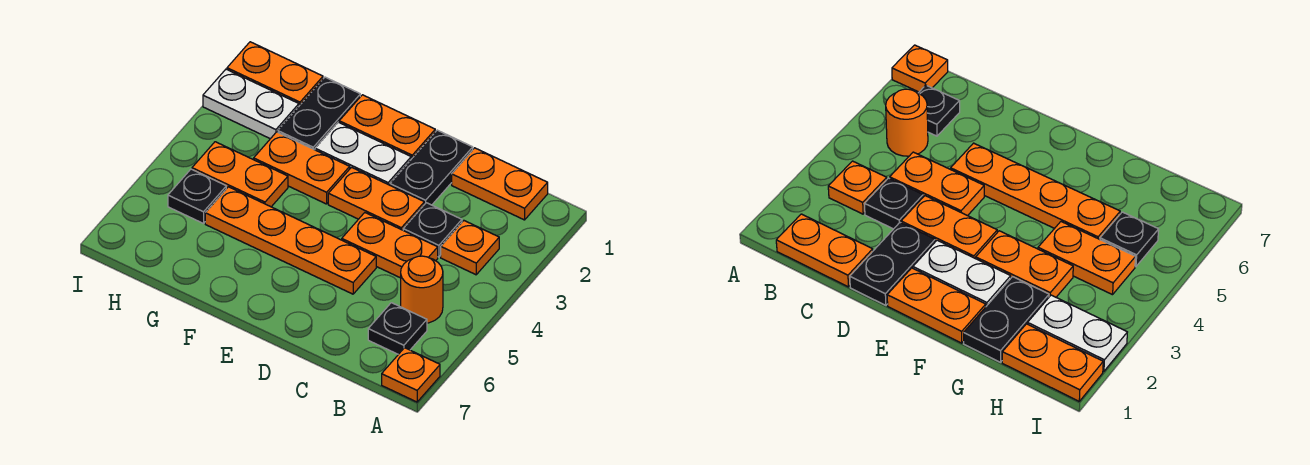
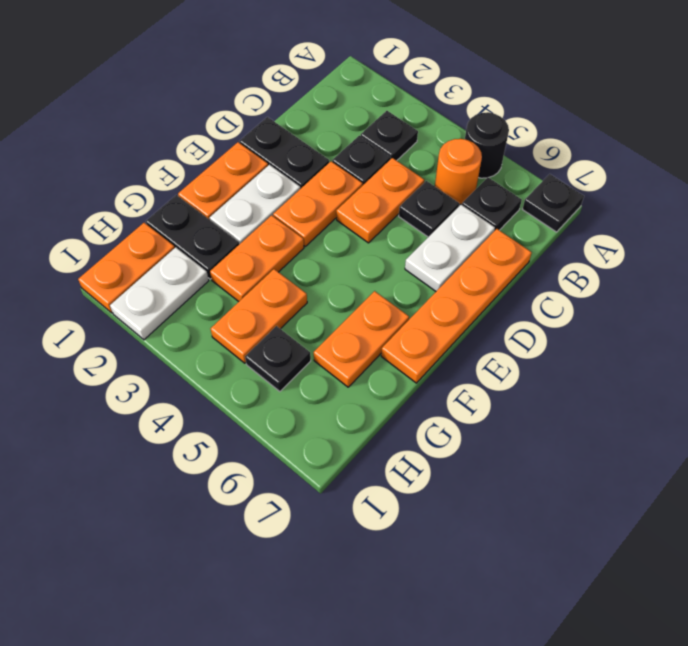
none -> black round brick A5 level 1
orange plate A7 level 1 -> black plate A7 level 1
orange plate B1:C1 level 1 -> orange plate F6:G6 level 1
orange plate B3 level 1 -> black plate B3 level 1
none -> black plate C5 level 1
none -> white plate C6:D6 level 1
orange plate D5:G5 level 1 -> orange plate C7:F7 level 1

